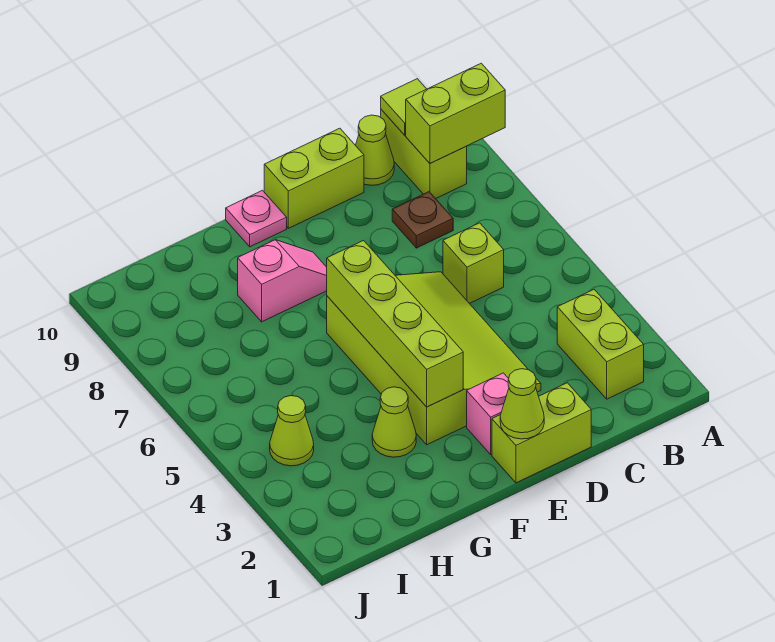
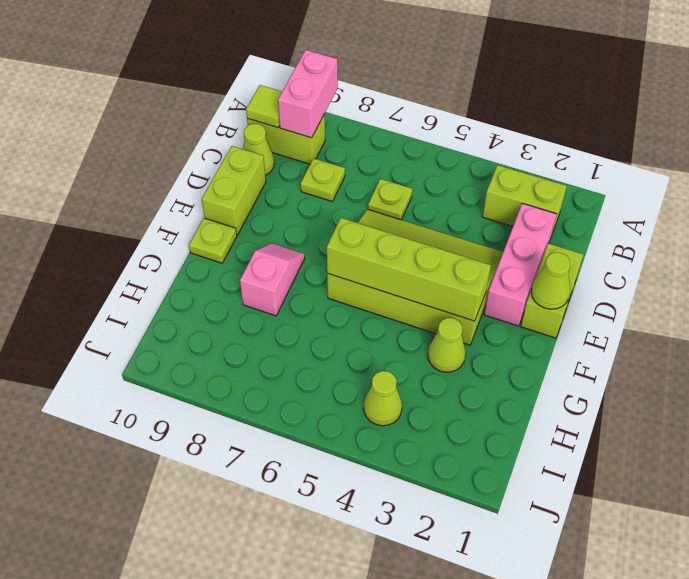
lime brick A9:B9 level 2 -> pink brick A9:B9 level 2
lime brick C6 level 1 -> lime plate C6 level 1
brown plate C8 level 1 -> lime plate C8 level 1
pink brick E2 level 1 -> pink brick C2:E2 level 1
pink plate F10 level 1 -> lime plate F10 level 1

